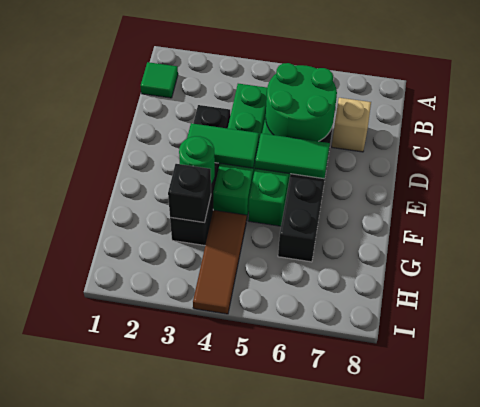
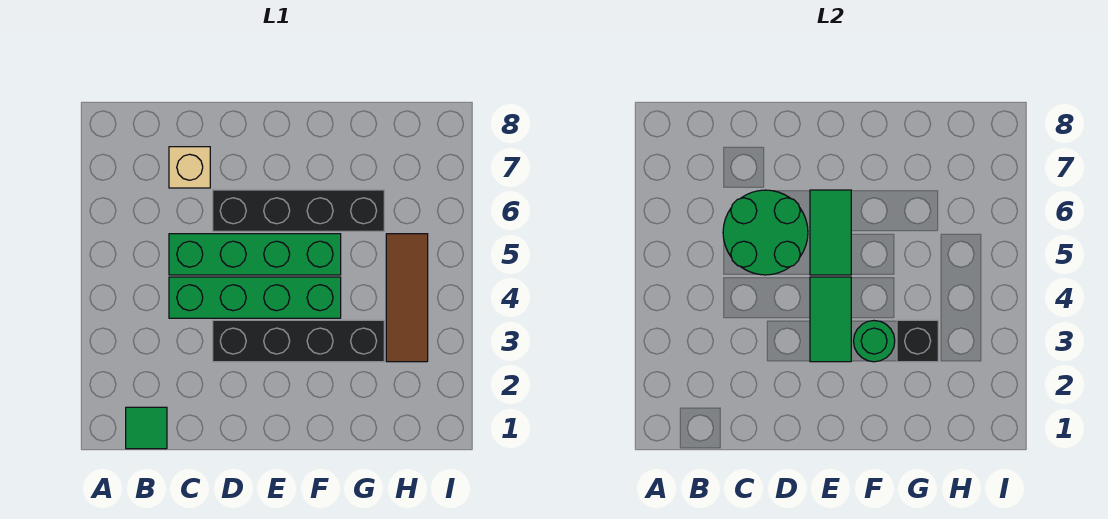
brown tile G4:I4 level 1 -> brown tile H3:H5 level 1

